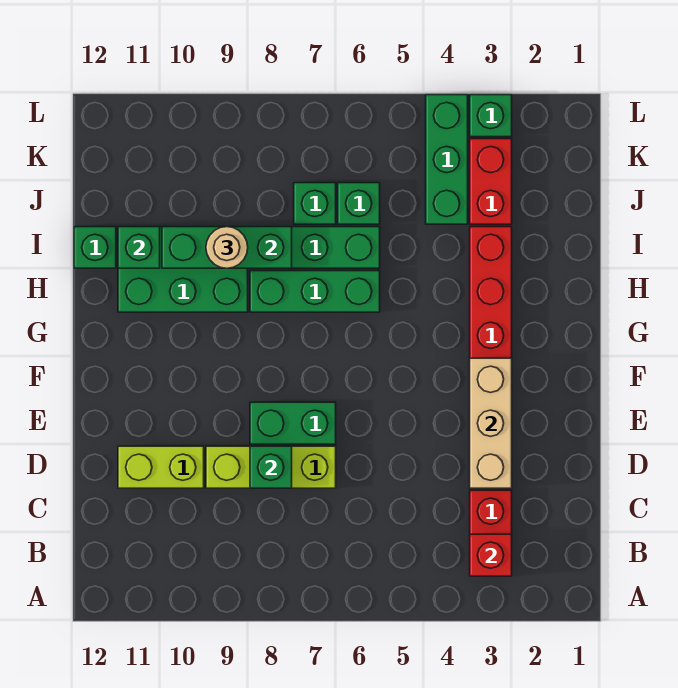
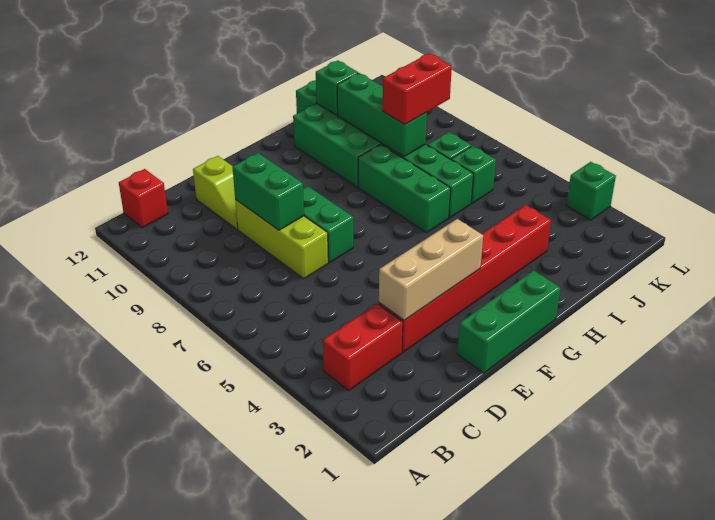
red brick B3 level 2 -> red brick B12 level 1
green brick D8 level 2 -> green brick D8:D9 level 2
lime brick D10:D11 level 1 -> lime slope D10:D11 level 1 top 11
tan round brick I9 level 3 -> none
red brick J3:K3 level 1 -> red brick I8:J8 level 3
green brick J4:L4 level 1 -> green brick E1:G1 level 1

